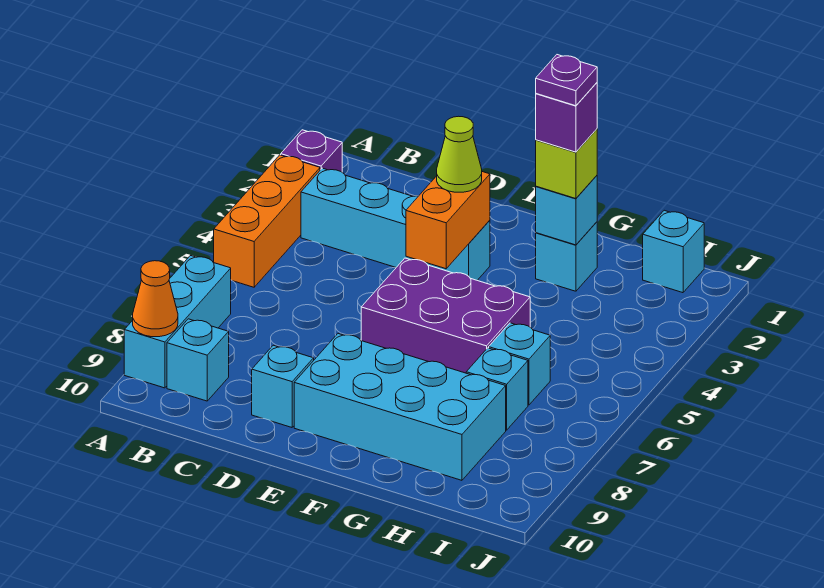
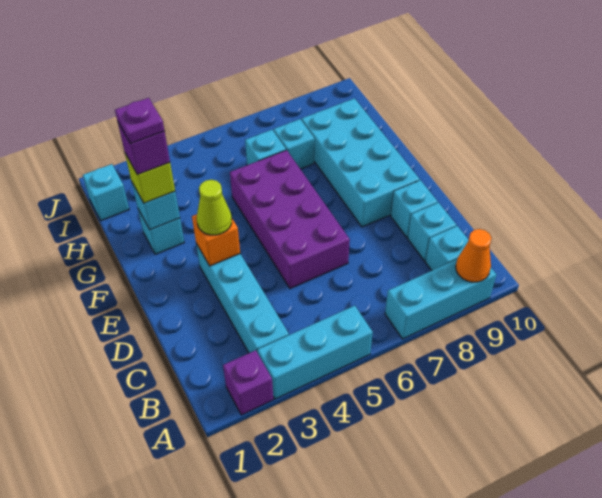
orange brick A3:A5 level 1 -> cyan brick A3:A5 level 1
none -> cyan brick C9 level 1
orange brick E3:E4 level 2 -> orange brick E3 level 2
purple brick E5:G6 level 1 -> purple brick D5:G6 level 1

